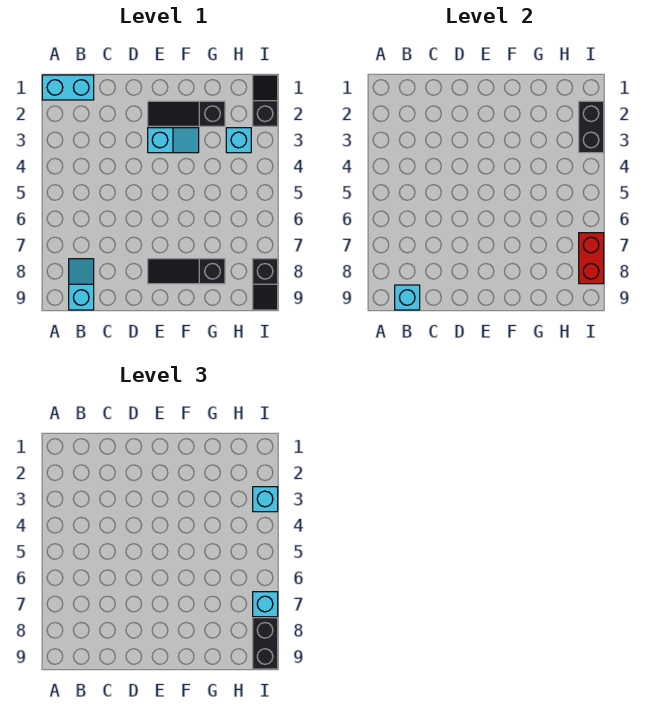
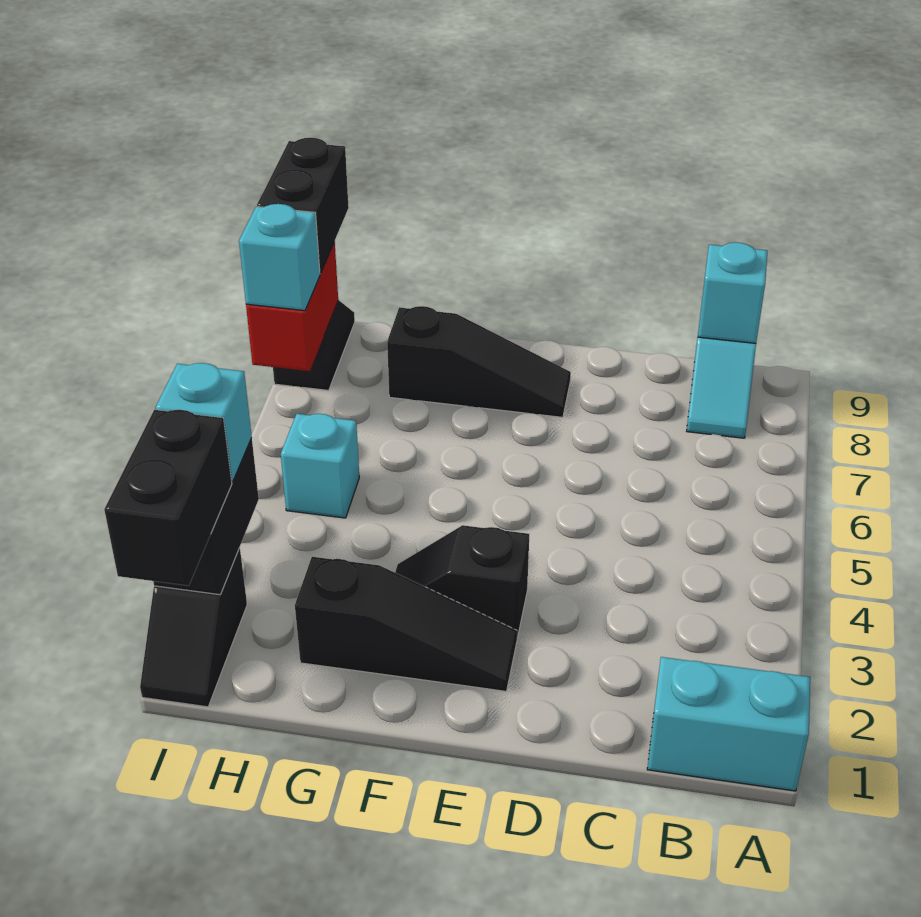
cyan slope E3:F3 level 1 top E -> black slope E3:F3 level 1 top E
cyan brick H3 level 1 -> cyan brick H5 level 1
none -> black brick I1:I2 level 3

